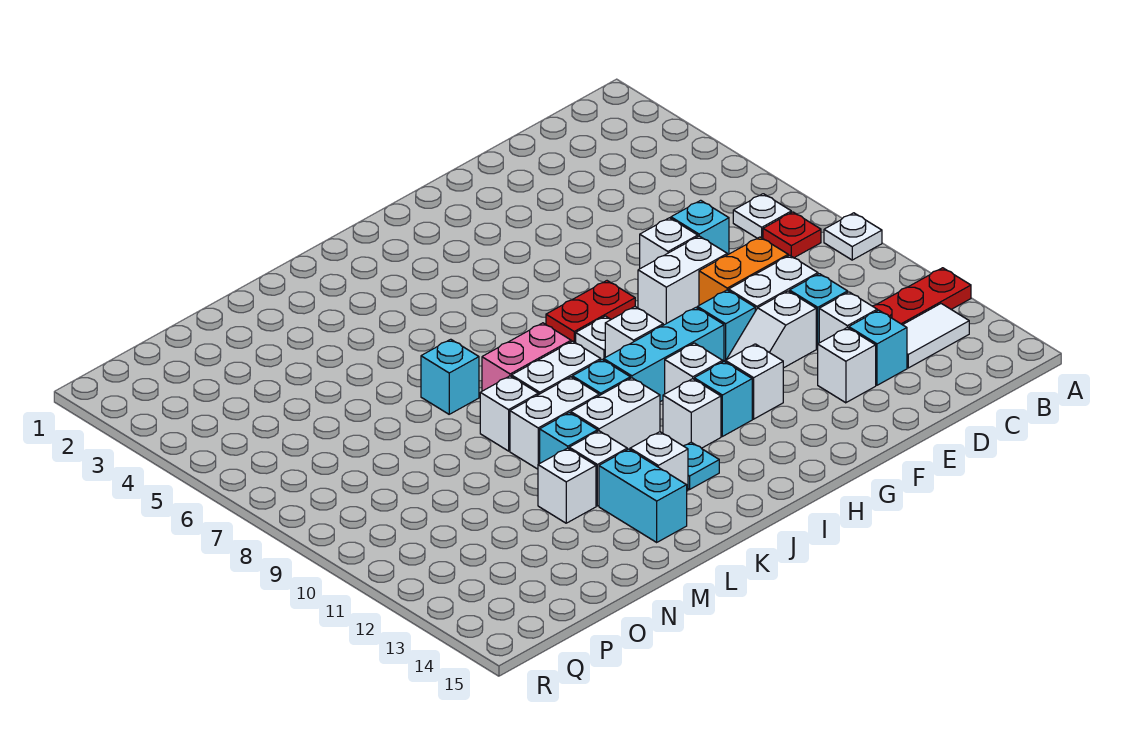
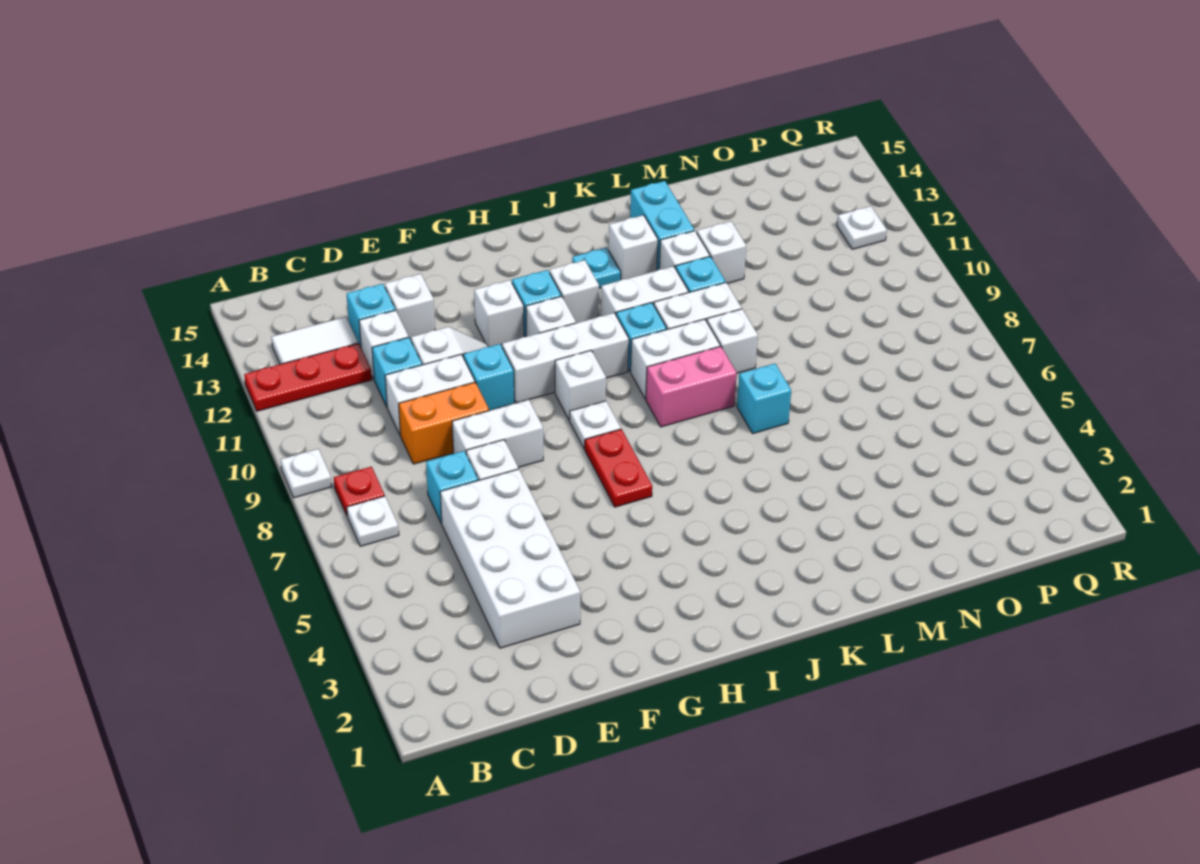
none -> white brick D3:E6 level 1
red plate G7:H7 level 1 -> red plate H6:H7 level 1
cyan brick G10:I10 level 1 -> white brick G10:I10 level 1
none -> white plate Q12 level 1

